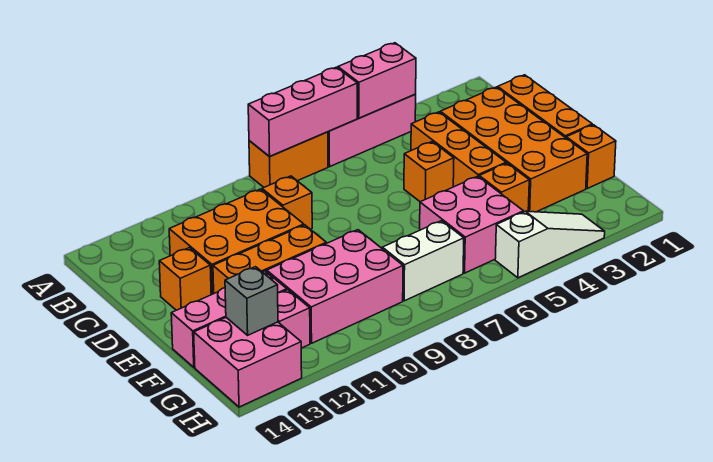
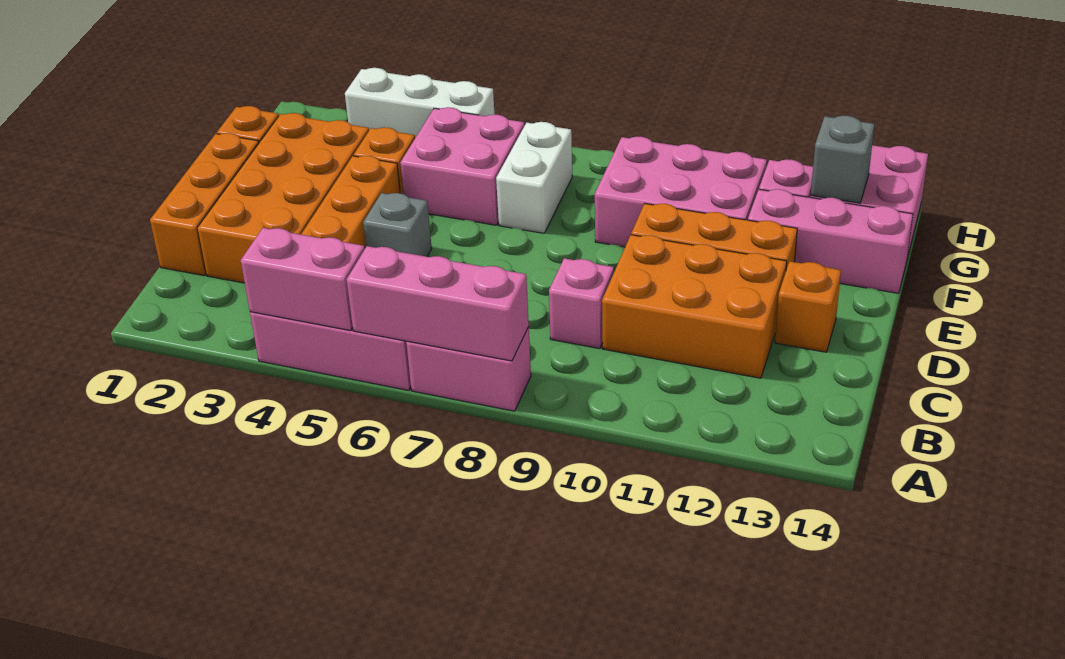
orange brick A7:A8 level 1 -> pink brick A7:A8 level 1
orange brick C9 level 1 -> pink brick C9 level 1
orange brick D5 level 1 -> grey brick D5 level 1
white brick G7:G8 level 1 -> white brick F7:G7 level 1
white slope H3:H5 level 1 top 5 -> white brick H3:H5 level 1

